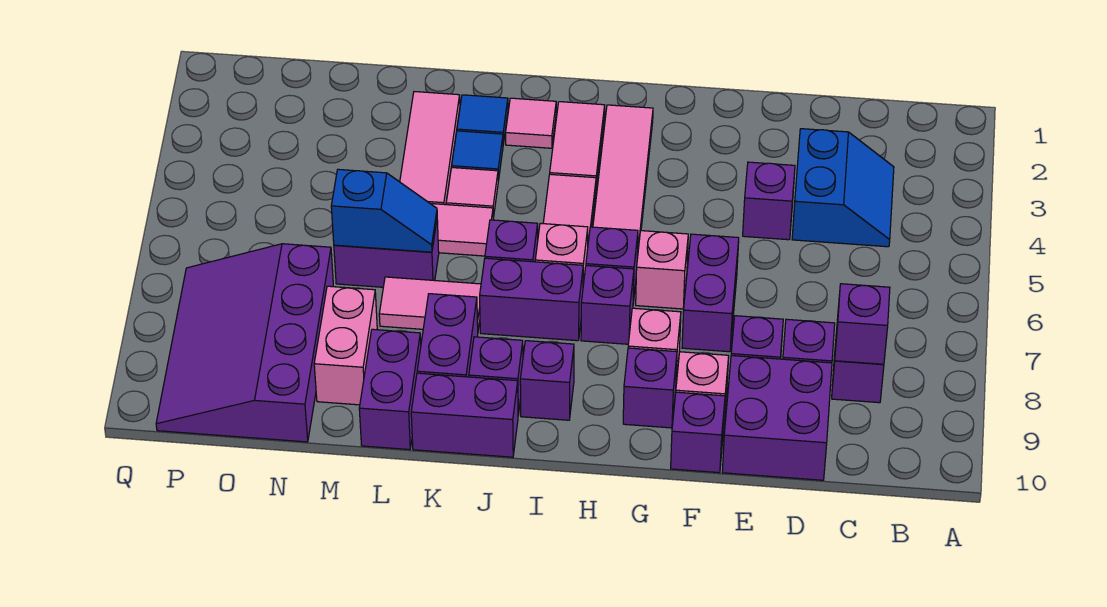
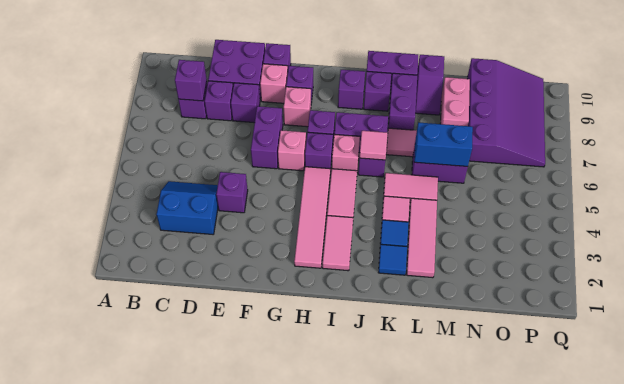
blue slope C3:D4 level 1 top D -> blue slope C3:D4 level 1 top 3
pink tile J2 level 1 -> pink tile J6 level 2
blue slope L6:M6 level 2 top M -> blue brick L6:M6 level 2
purple brick L9:L10 level 1 -> purple slope L9:L10 level 1 top 10

